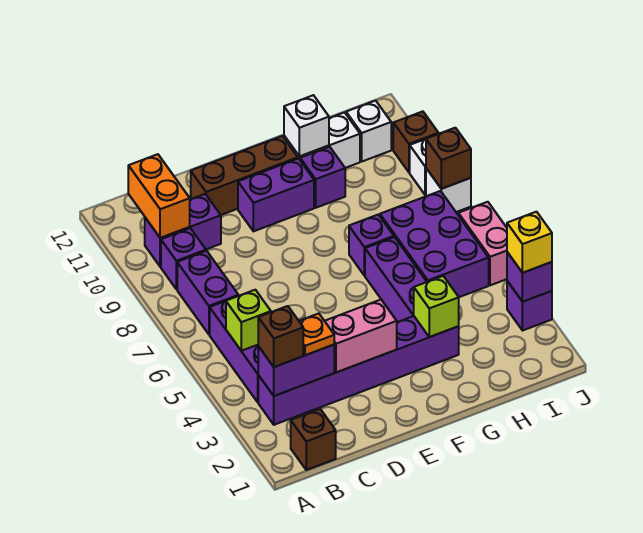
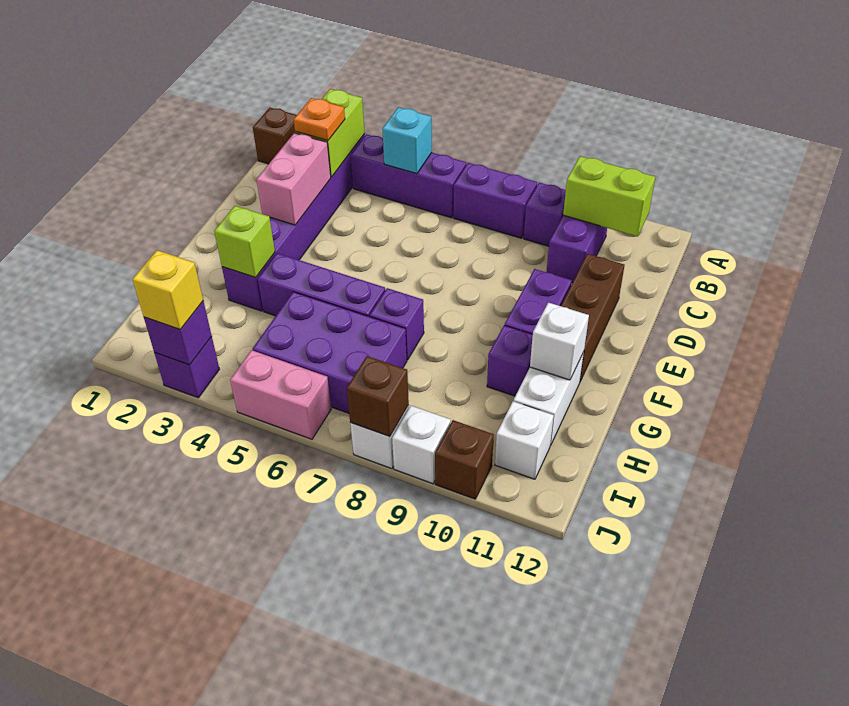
purple brick B3:C3 level 2 -> lime brick B3:C3 level 2
brown brick B3 level 3 -> none
lime brick B5 level 2 -> cyan brick B5 level 2
orange brick B10:B11 level 2 -> lime brick B10:B11 level 2

